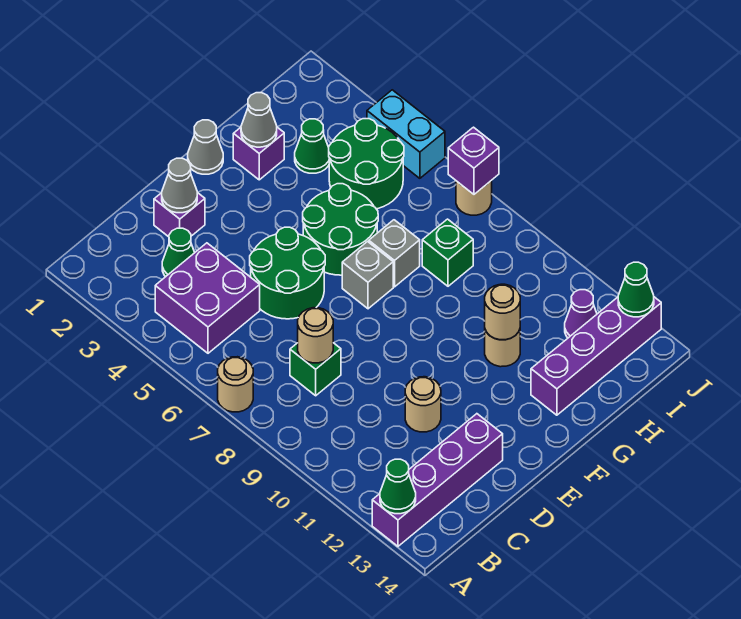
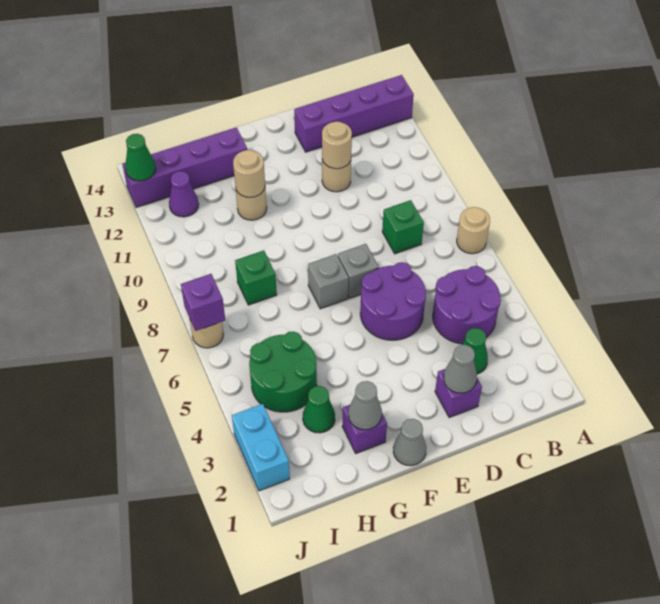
green cone A13 level 2 -> none
purple brick B4:C5 level 1 -> purple round brick B4:C5 level 1
tan round brick C8 level 2 -> tan round brick D11 level 2
green round brick D5:E6 level 1 -> purple round brick D5:E6 level 1
green round brick F5:G6 level 1 -> none
grey brick G7 level 1 -> grey brick E7 level 1
cyan brick J4:J5 level 1 -> cyan brick J2:J3 level 1

